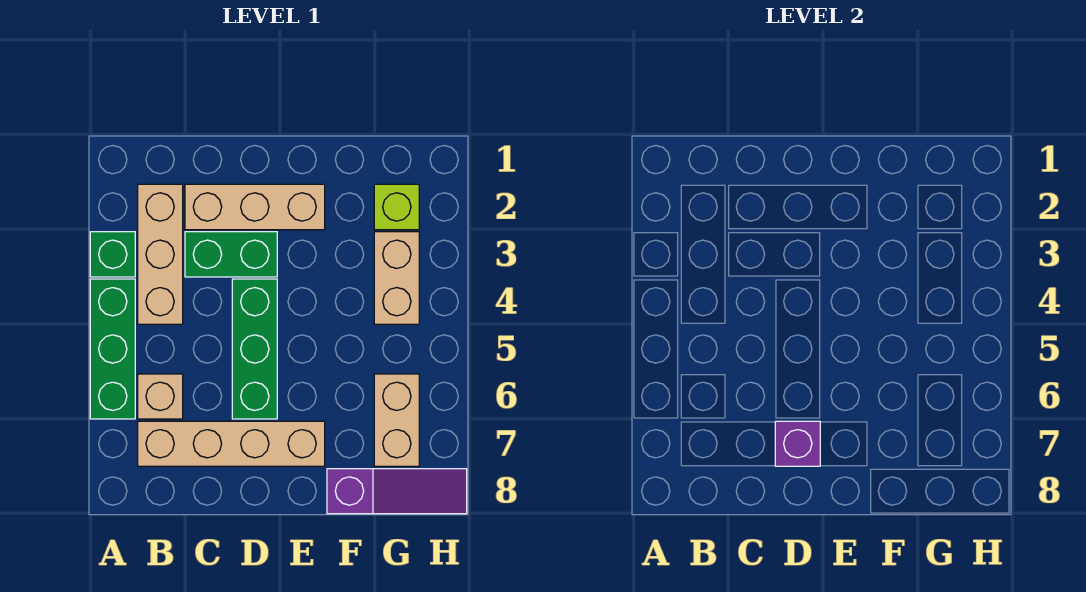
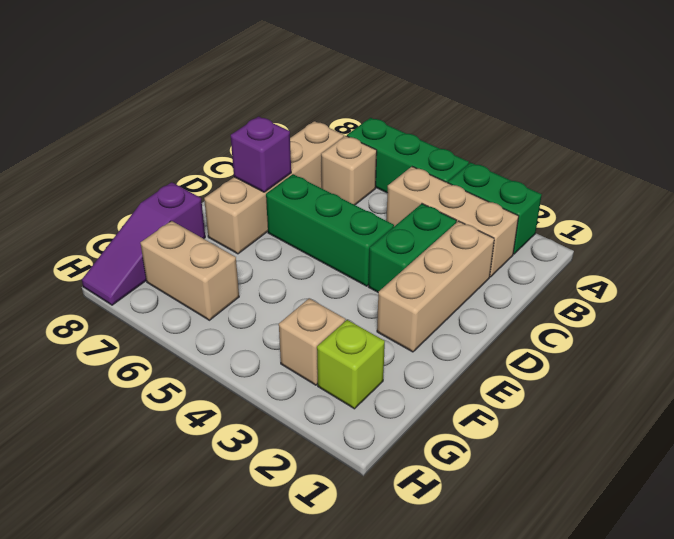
green brick A3 level 1 -> green brick A2:A3 level 1
tan brick G3:G4 level 1 -> tan brick G3 level 1

